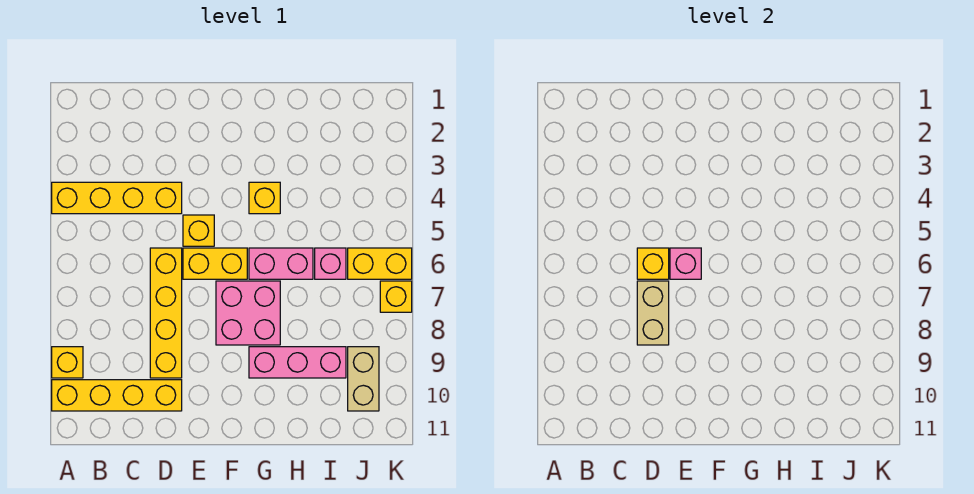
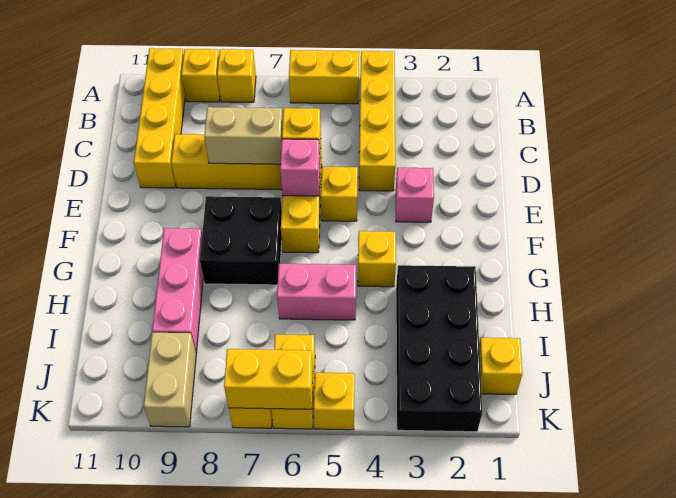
none -> yellow brick A5:A6 level 1
none -> yellow brick A8 level 1
pink brick F7:G8 level 1 -> black brick F7:G8 level 1
pink brick G6:H6 level 1 -> pink brick H5:H6 level 1
none -> black brick H2:K3 level 1
pink brick I6 level 1 -> pink brick E3 level 1
none -> yellow brick J1 level 1
tan brick J9:J10 level 1 -> tan brick J9:K9 level 1
none -> yellow brick K5 level 1
none -> yellow brick K6:K7 level 2

